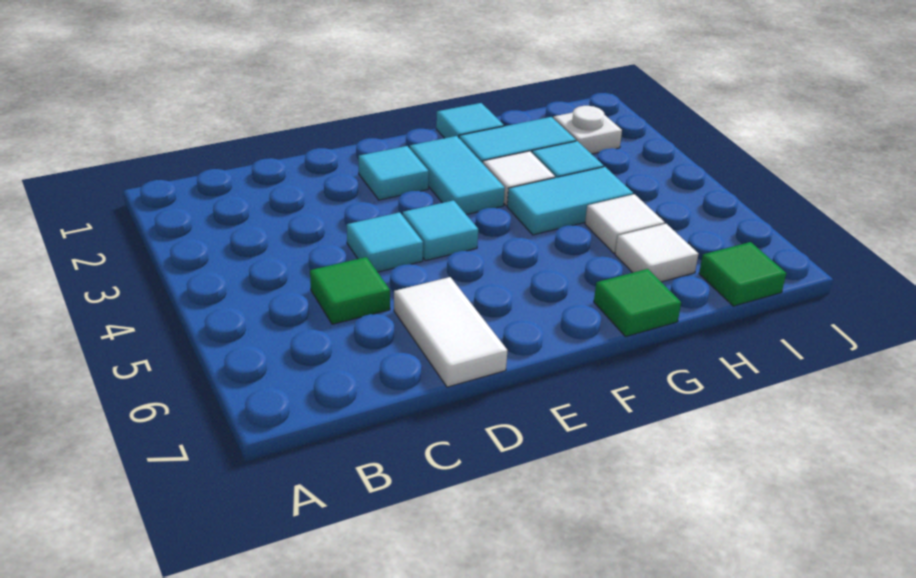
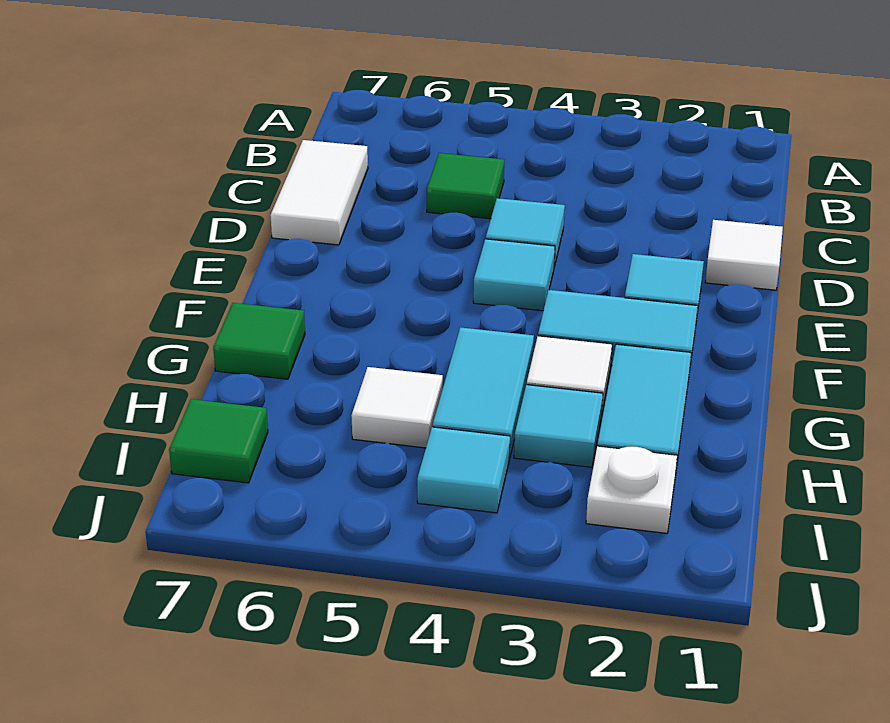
white tile D6:D7 level 1 -> white tile C7:D7 level 1
cyan tile G1 level 1 -> cyan tile I4 level 1
white tile H6 level 1 -> white tile D1 level 1

